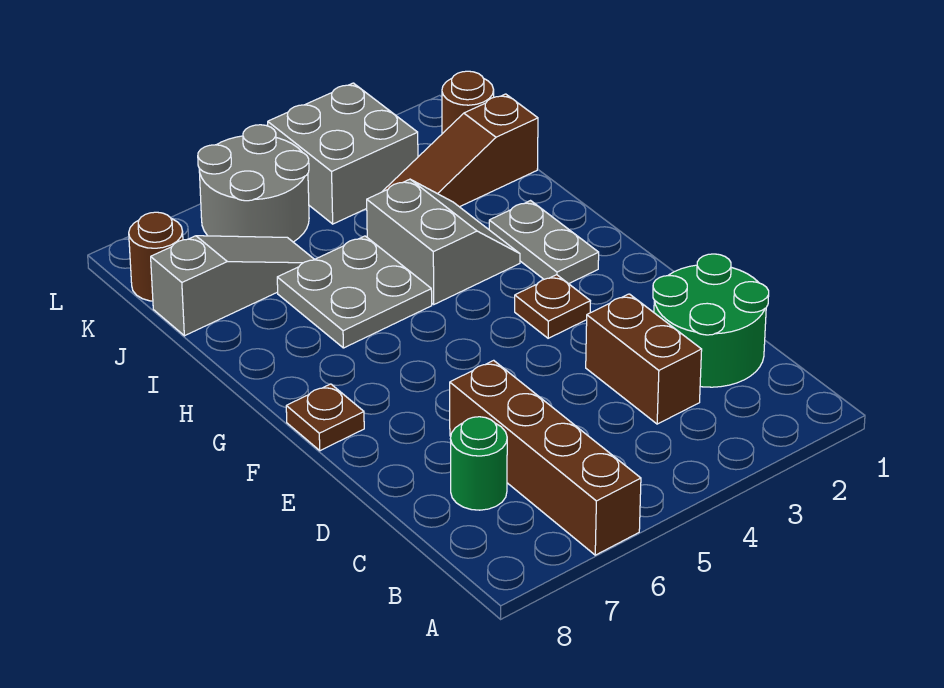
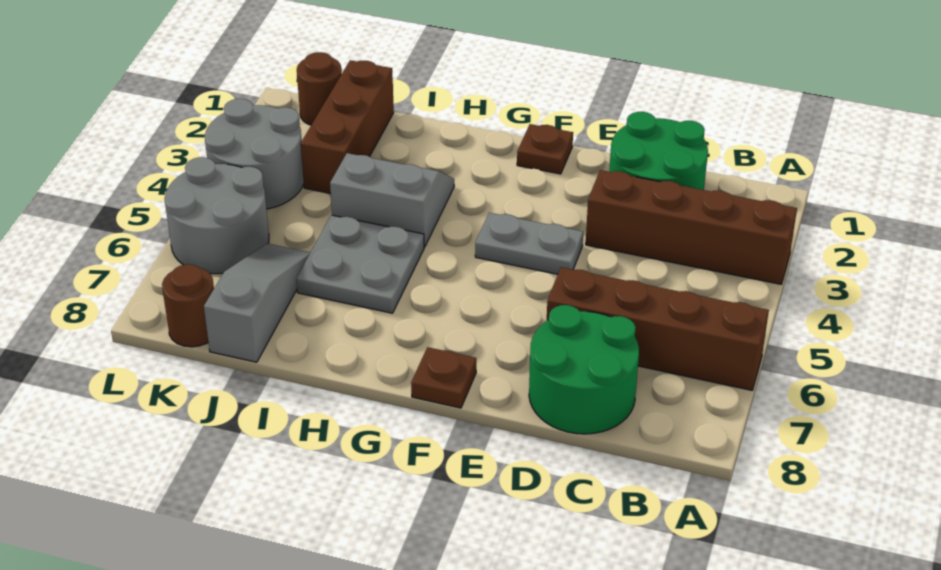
brown brick C3:D3 level 1 -> brown brick A3:D3 level 1
green round brick C7 level 1 -> green round brick C7:D8 level 1
brown plate F3 level 1 -> brown plate F1 level 1
grey plate G2:H2 level 1 -> grey plate E4:F4 level 1
brown slope J1:J3 level 1 top 1 -> brown brick J1:J3 level 1
grey brick K3:L4 level 1 -> grey round brick K3:L4 level 1

